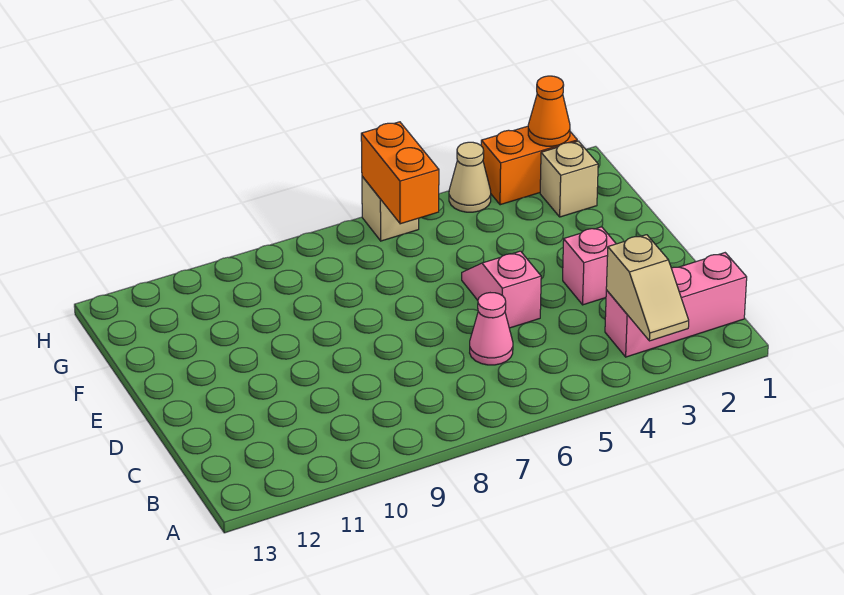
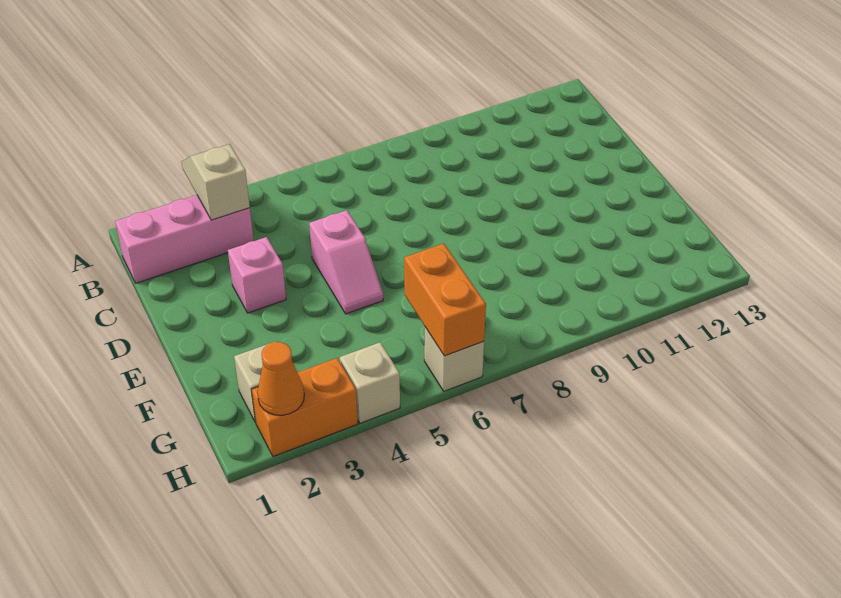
pink cone C6 level 1 -> none
tan cone H4 level 1 -> tan brick H4 level 1

